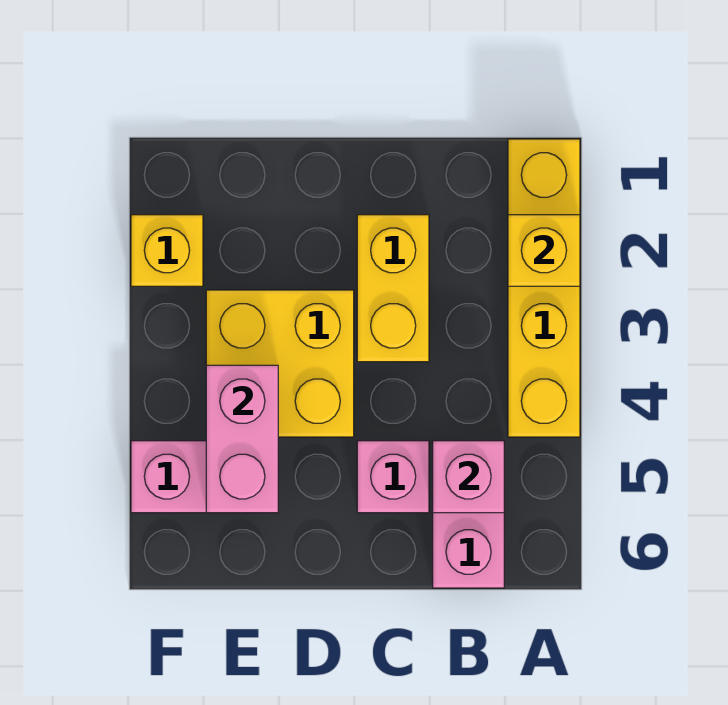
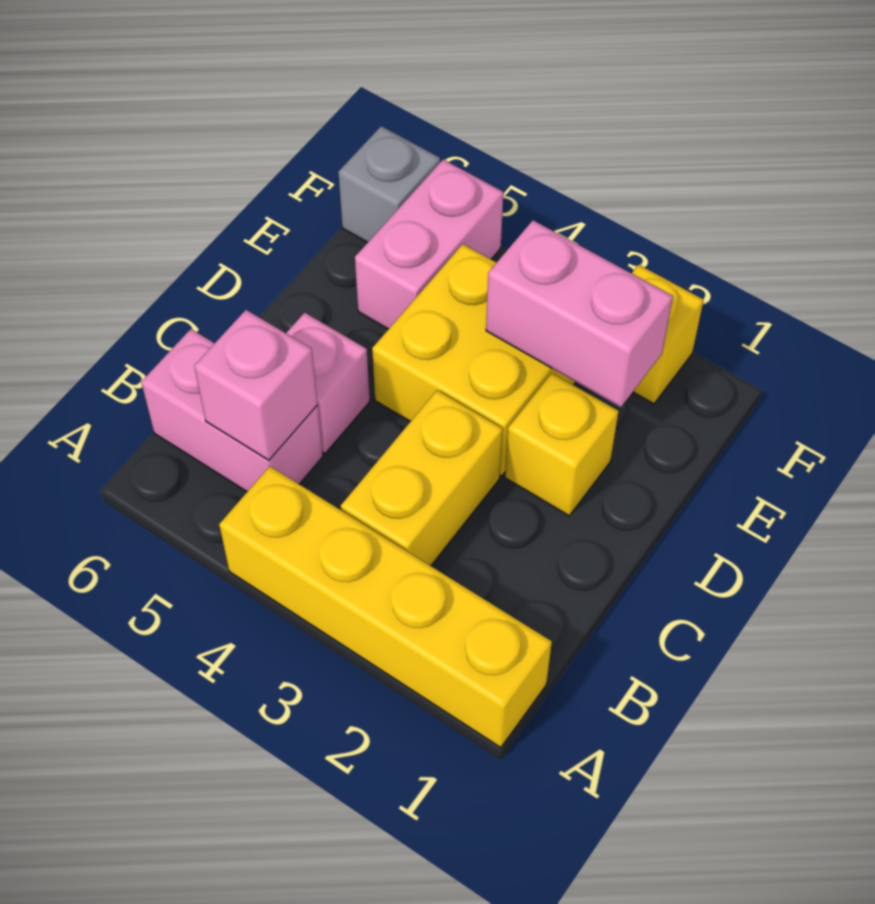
yellow brick A2 level 2 -> yellow brick D2 level 1
yellow brick C2:C3 level 1 -> yellow brick B3:C3 level 1
pink brick E4:E5 level 2 -> pink brick E2:E3 level 2
none -> grey brick F6 level 1

